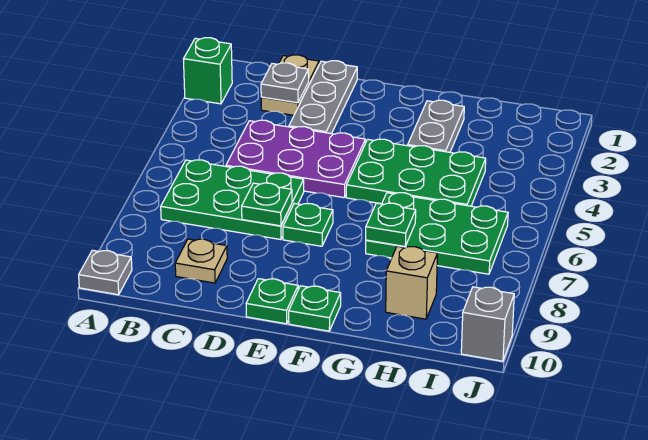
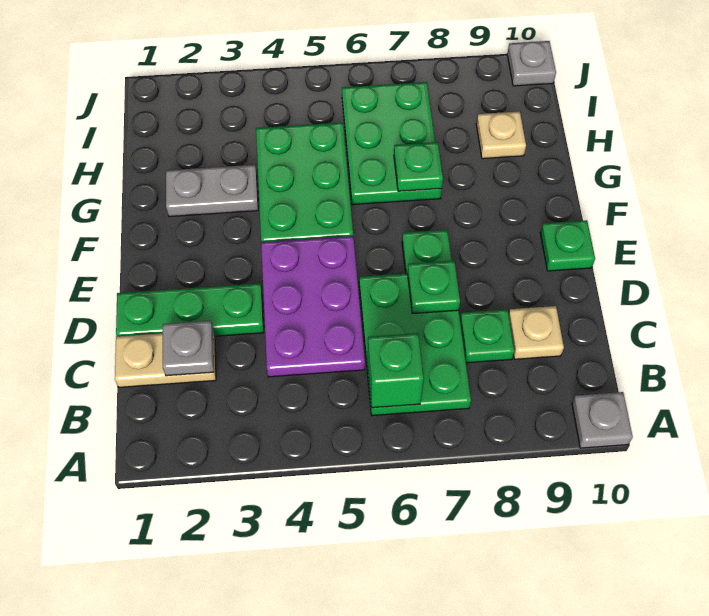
green brick A2 level 1 -> green brick B6 level 2
grey plate D1:D3 level 1 -> green plate D1:D3 level 1
green plate F10 level 1 -> green plate C8 level 1
tan brick H9 level 1 -> tan plate H9 level 1
grey brick J10 level 1 -> grey plate J10 level 1

